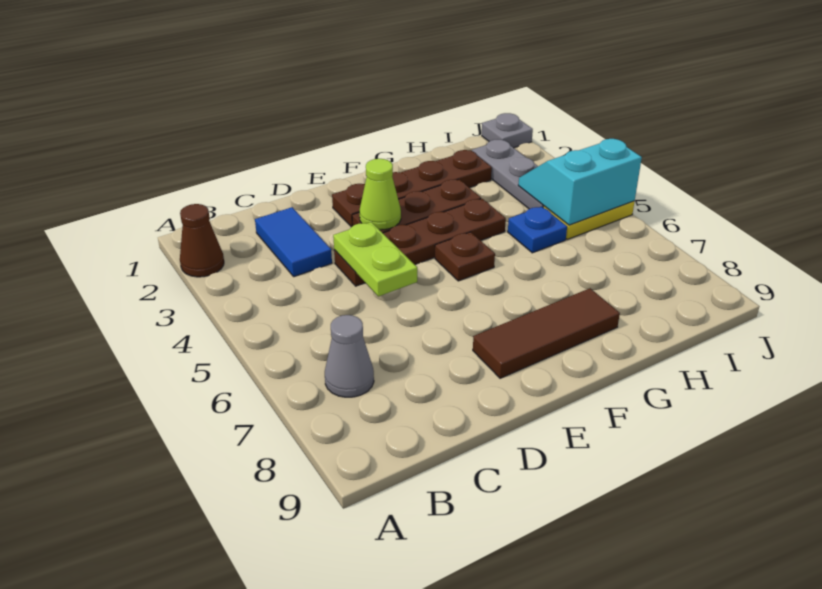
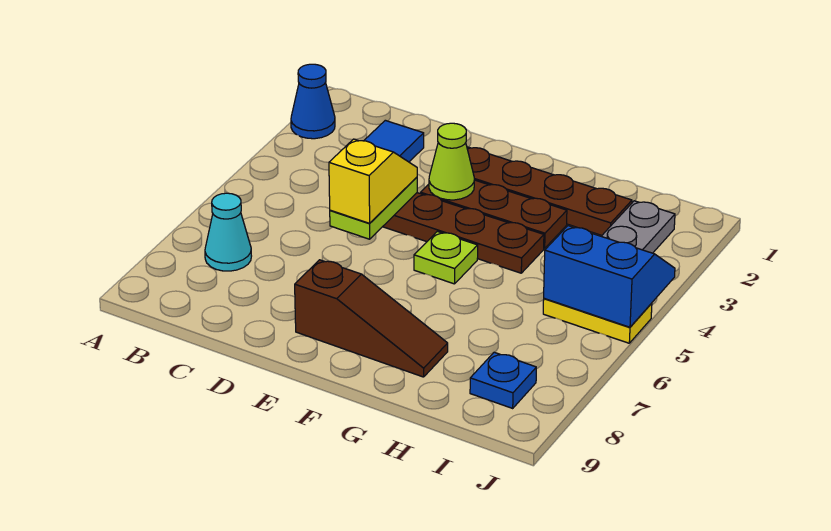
brown cone A2 level 1 -> blue cone A2 level 1
grey cone B7 level 1 -> cyan cone B7 level 1
none -> yellow slope D4:D5 level 3 top 5
brown tile E8:G8 level 1 -> brown slope E8:G8 level 1 top E
brown plate F5 level 1 -> lime plate F5 level 1
blue plate H5 level 1 -> blue plate I8 level 1
cyan slope I4:J5 level 2 top 5 -> blue slope I4:J5 level 2 top 5
grey plate J1 level 1 -> none

